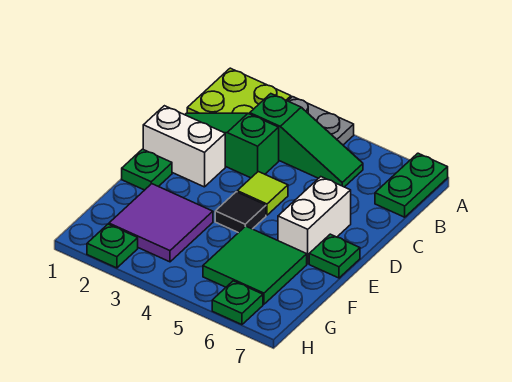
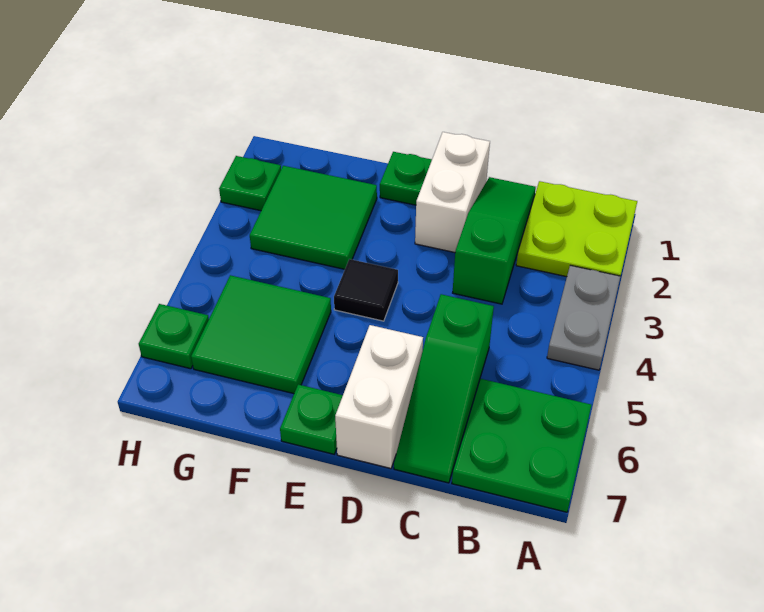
green plate A7:B7 level 1 -> green plate A6:B7 level 1
green slope B3:B5 level 1 top 3 -> green slope C5:C7 level 1 top 5
lime tile D4 level 1 -> none
white brick D6:E6 level 1 -> white brick D6:D7 level 1
purple tile F2:G3 level 1 -> green tile F2:G3 level 1

